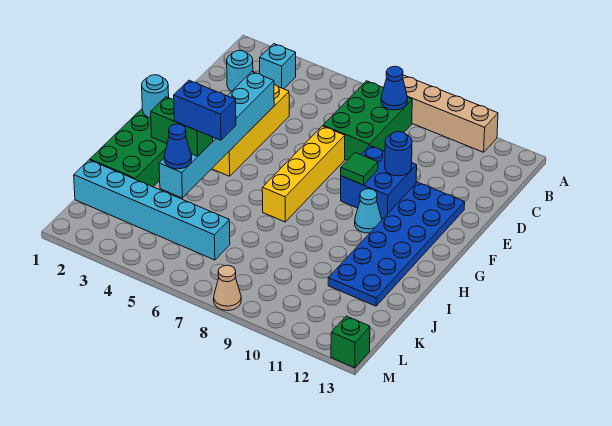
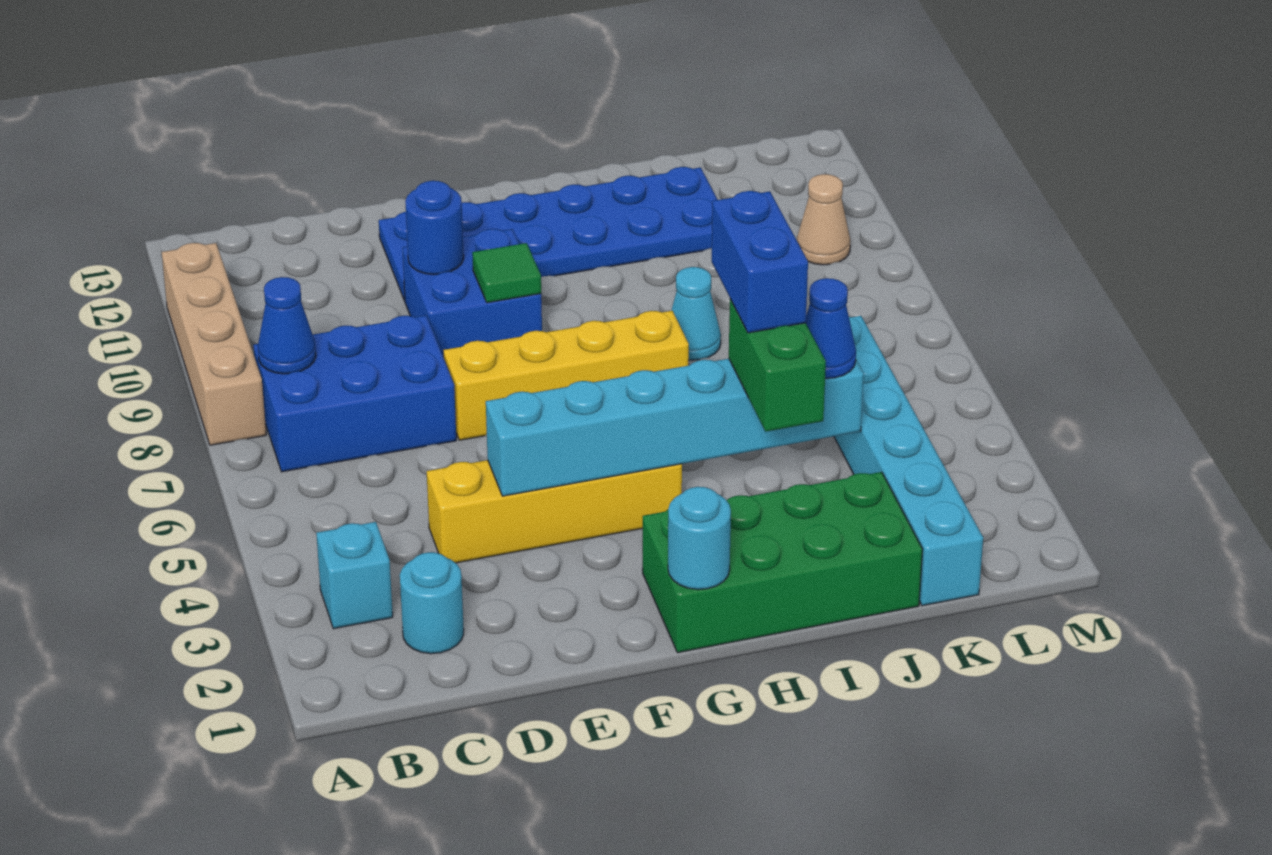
green brick B7:D8 level 1 -> blue brick B7:D8 level 1
cyan cone G10 level 1 -> cyan cone I8 level 1
tan cone M8 level 1 -> tan cone L10 level 1
green brick M13 level 1 -> none

